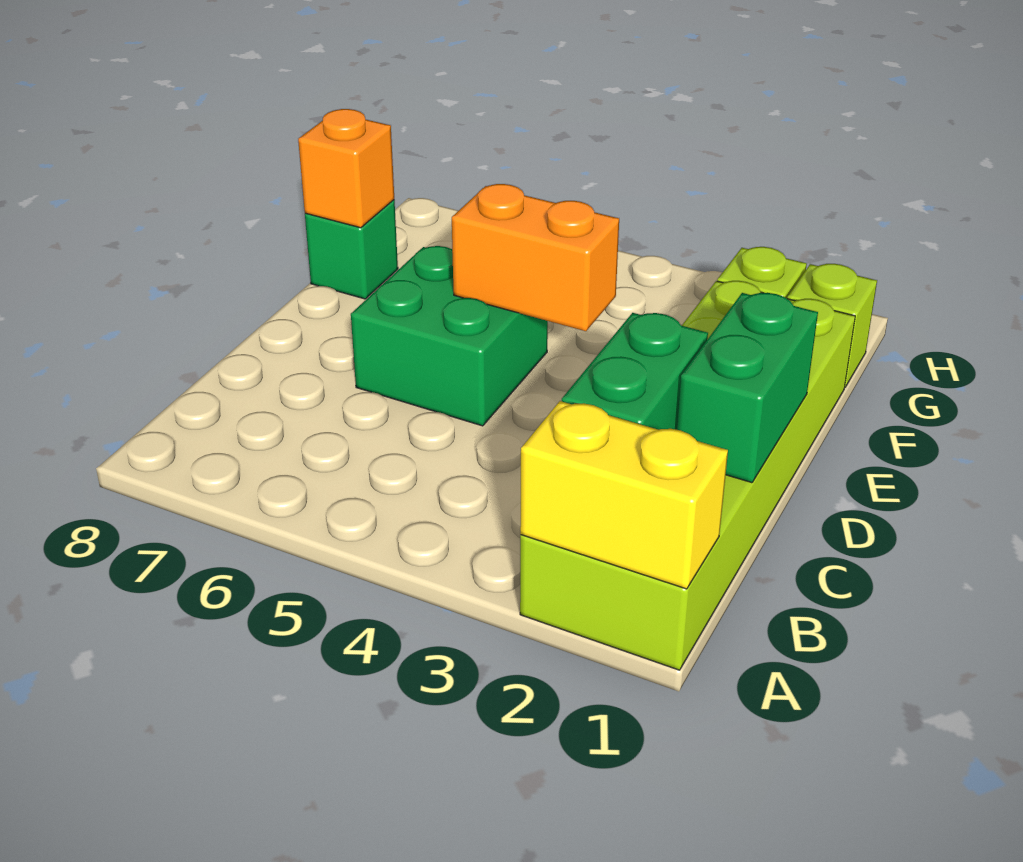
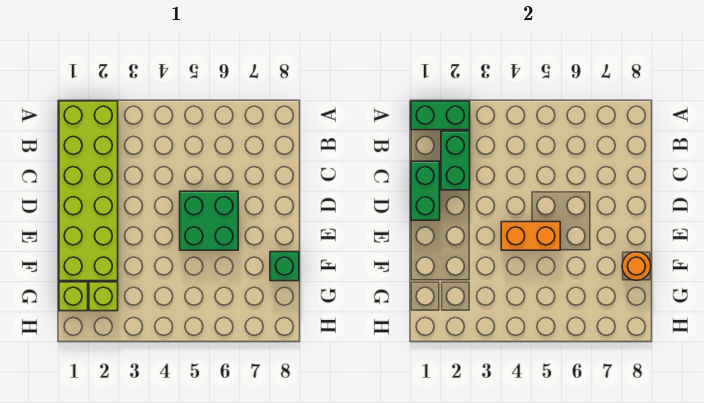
yellow brick A1:A2 level 2 -> green brick A1:A2 level 2
orange brick F8 level 2 -> orange round brick F8 level 2

